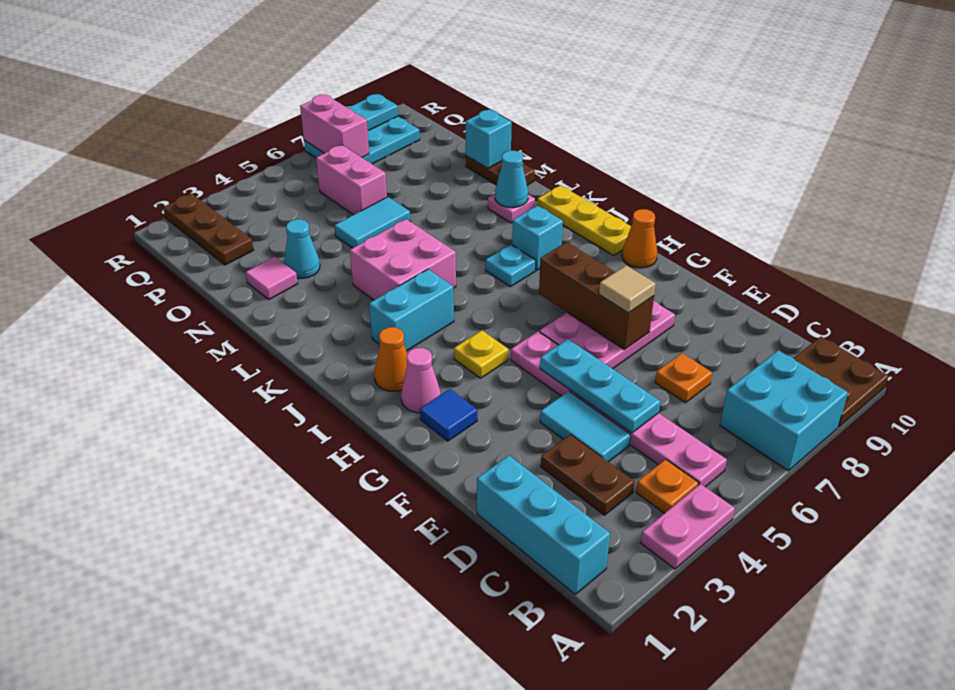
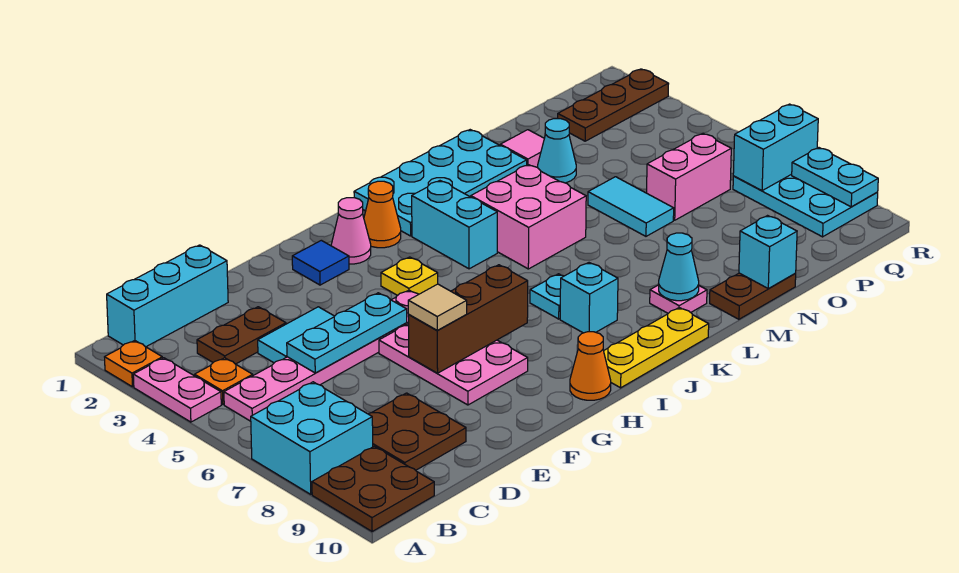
none -> brown plate C8:D9 level 1
orange plate D7 level 1 -> orange plate A2 level 1
none -> cyan plate J1:M2 level 1
pink brick Q7:R7 level 2 -> cyan brick Q7:R7 level 2

